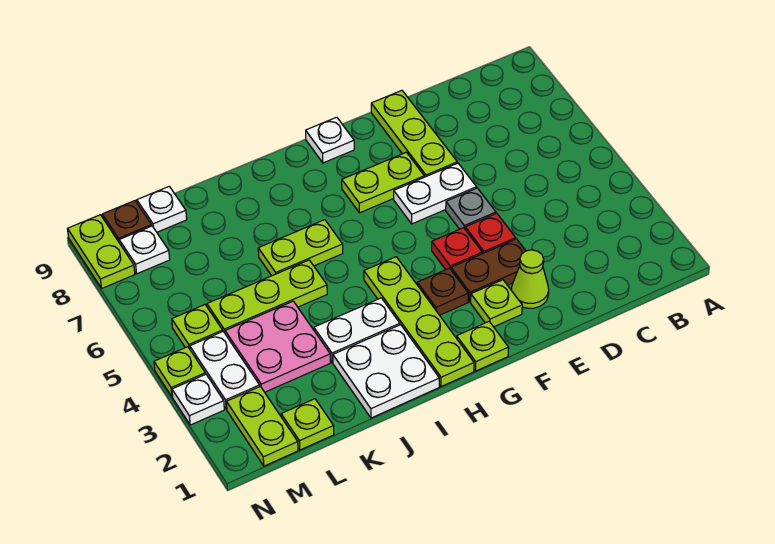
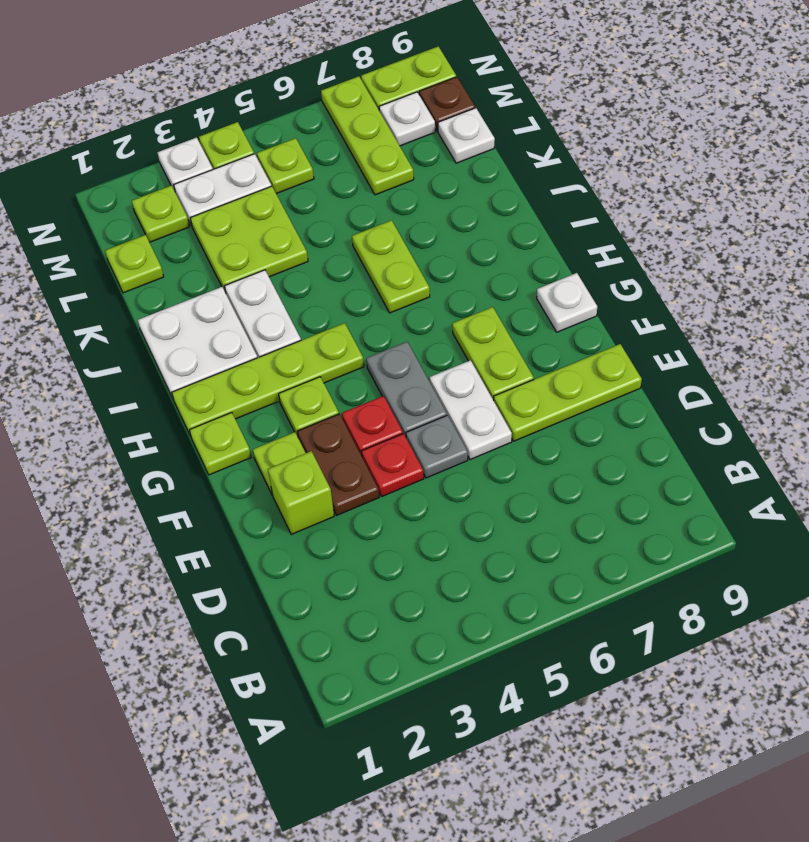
lime cone E2 level 1 -> lime brick E2 level 1
none -> grey plate F5:G5 level 1
brown plate G3 level 1 -> lime plate G3 level 1
lime plate J5:L5 level 1 -> lime plate L7:N7 level 1
pink plate K3:L4 level 1 -> lime plate K3:L4 level 1
lime plate M1:M2 level 1 -> lime plate M2 level 1

